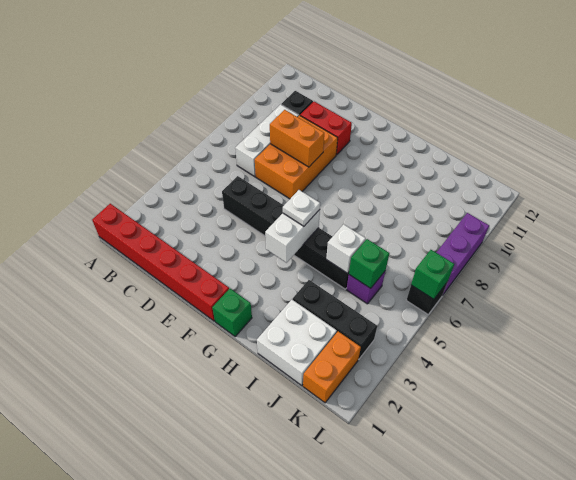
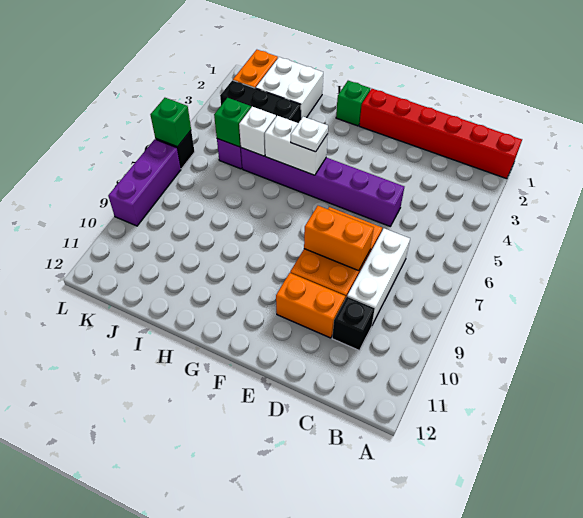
black brick D5:I5 level 1 -> purple brick D5:I5 level 1
red brick D10:E10 level 1 -> orange brick D10:E10 level 1
white brick G4:G5 level 2 -> white brick G5:H5 level 2

